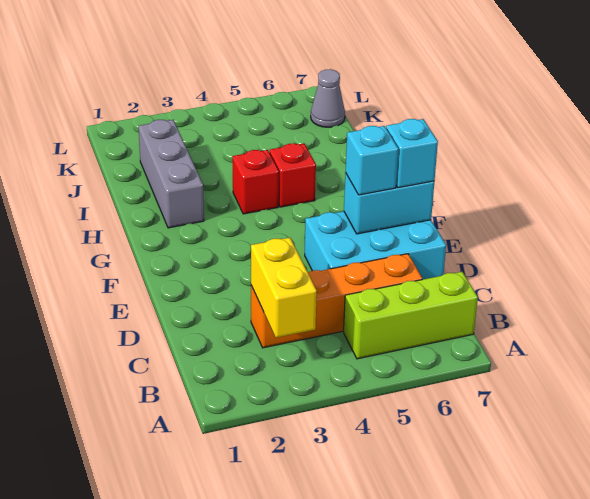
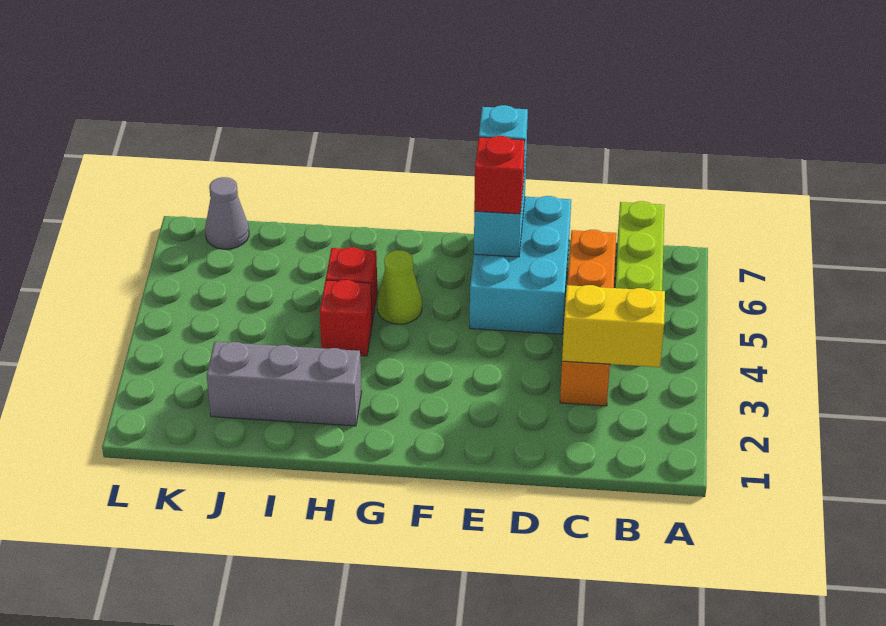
cyan brick E6 level 3 -> red brick E6 level 3
none -> lime cone G5 level 1

